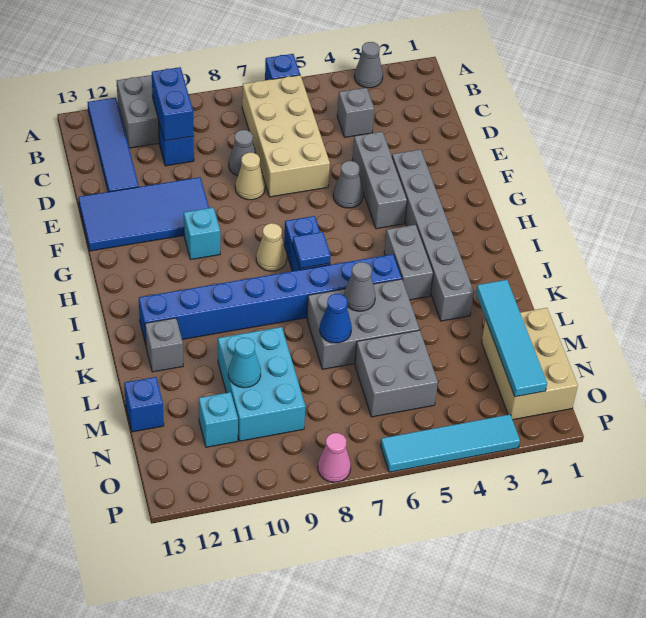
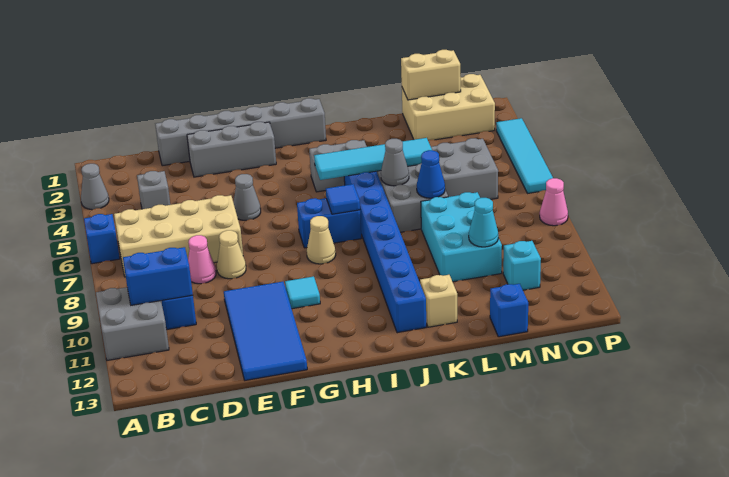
blue tile A12:D12 level 1 -> none
grey cone D8 level 1 -> pink cone D8 level 1
grey brick E4:G4 level 1 -> grey brick E2:G2 level 1
grey brick F3:K3 level 1 -> grey brick D1:I1 level 1
cyan brick G10 level 1 -> cyan tile G10 level 1
grey brick K12 level 1 -> tan brick K12 level 1
cyan tile L2:O2 level 2 -> cyan tile I5:L5 level 2
cyan brick L9:N10 level 1 -> cyan brick L8:M10 level 1
none -> tan brick M1:N1 level 2

